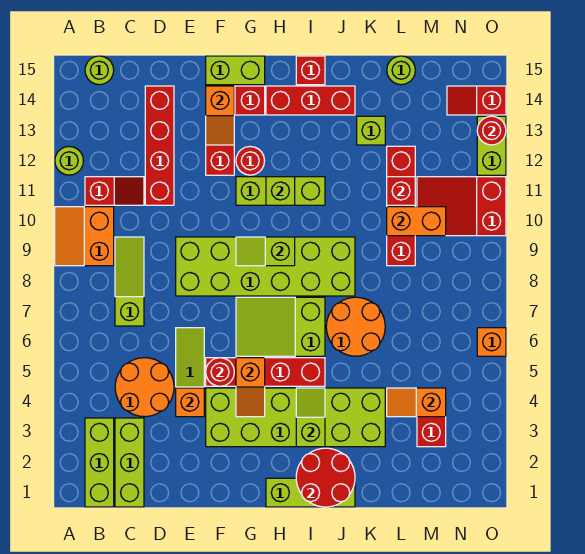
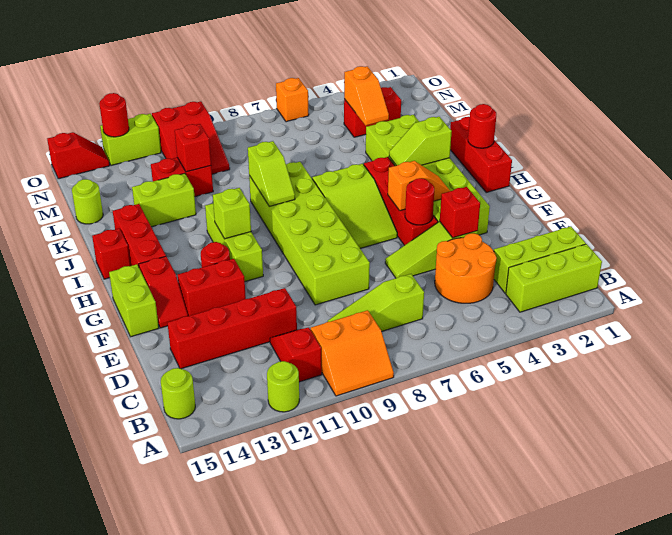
orange brick E4 level 2 -> red brick E4 level 2
orange slope F13:F14 level 2 top 14 -> none
lime slope G9:H9 level 2 top H -> lime slope I9:J9 level 2 top J
lime brick H1:J1 level 1 -> red brick H1:J1 level 1
red round brick I1:J2 level 2 -> red round brick I1 level 2
orange round brick J6:K7 level 1 -> none
lime brick K13 level 1 -> lime brick K12:K13 level 1
red brick L9:L12 level 1 -> red brick L11:L12 level 1
orange brick L10:M10 level 2 -> none
red slope N14:O14 level 1 top O -> red slope O14:O15 level 1 top 15

